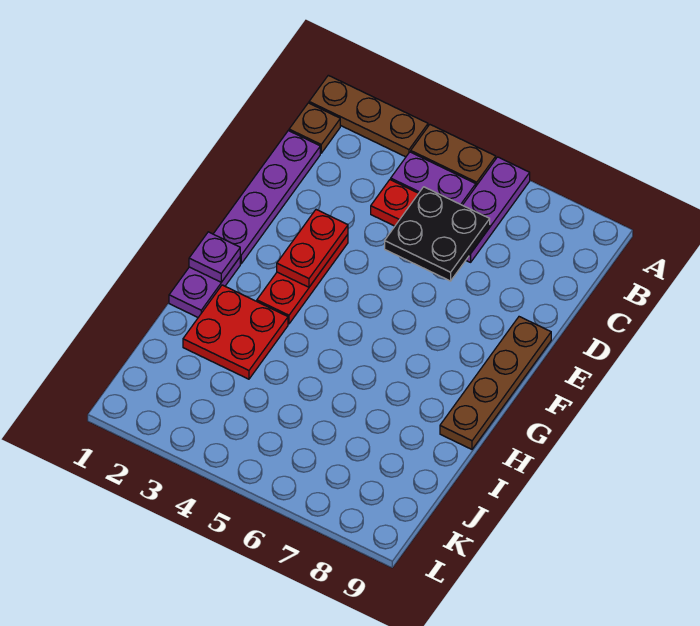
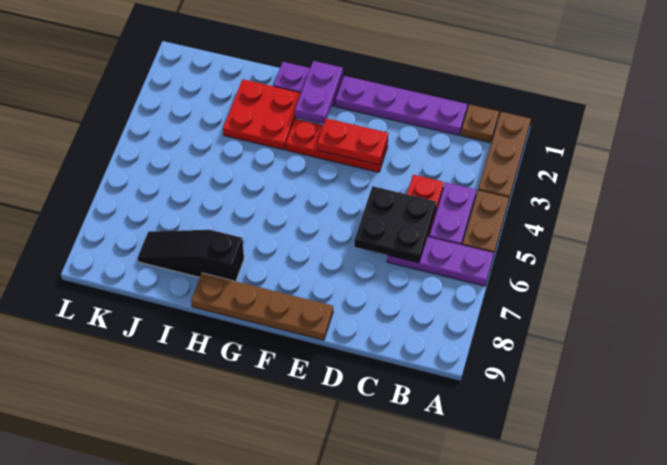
purple plate G1 level 2 -> purple plate G1:G2 level 2
none -> black slope H8:J8 level 1 top H

